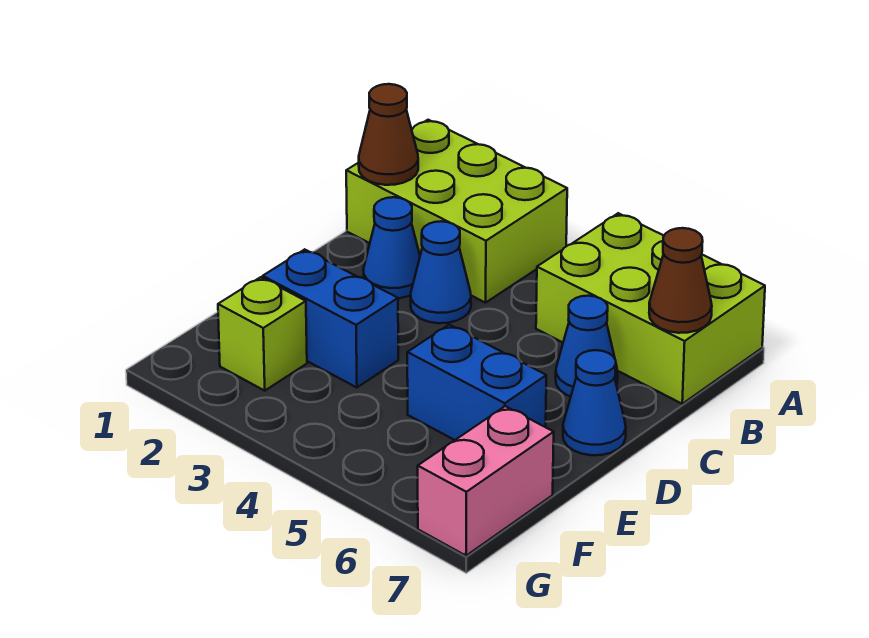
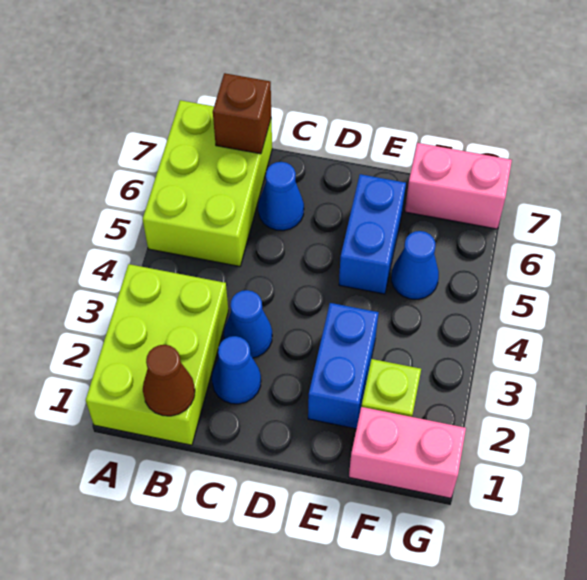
brown cone B7 level 2 -> brown brick B7 level 2
blue cone D7 level 1 -> blue cone F5 level 1
none -> pink brick F1:G1 level 1

